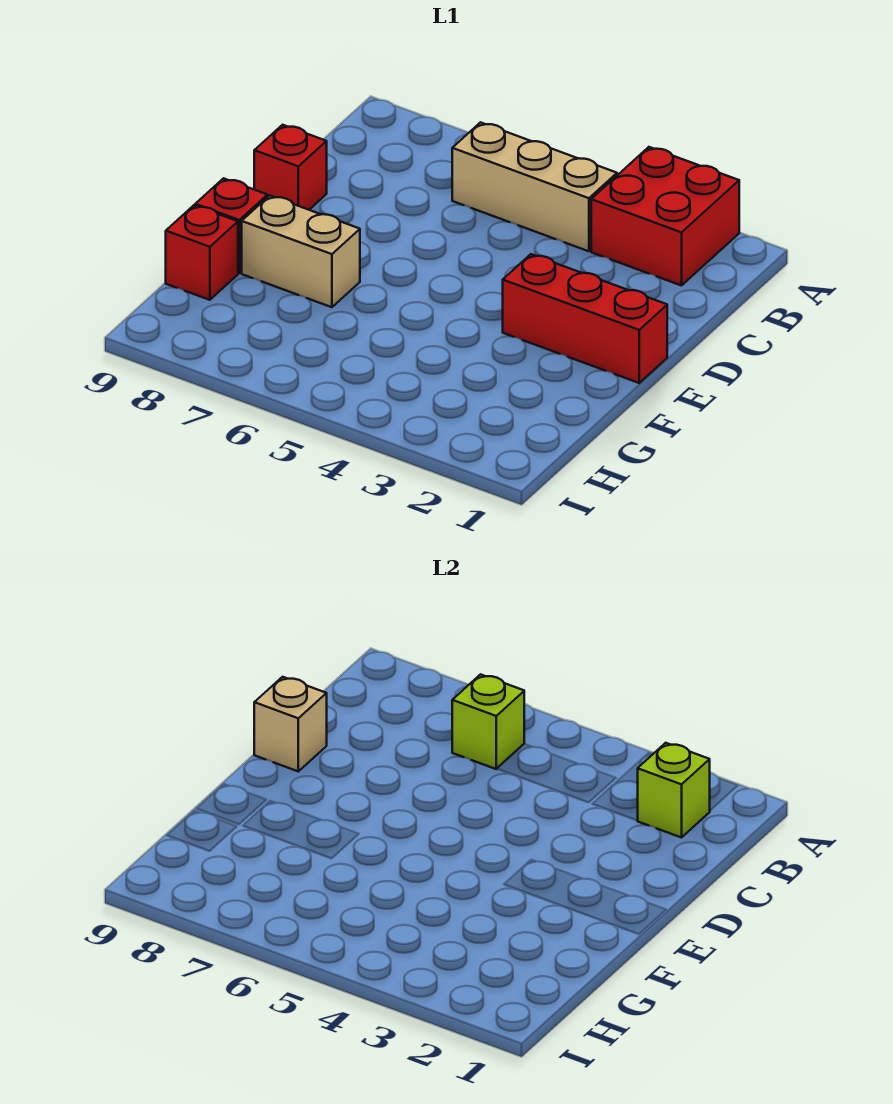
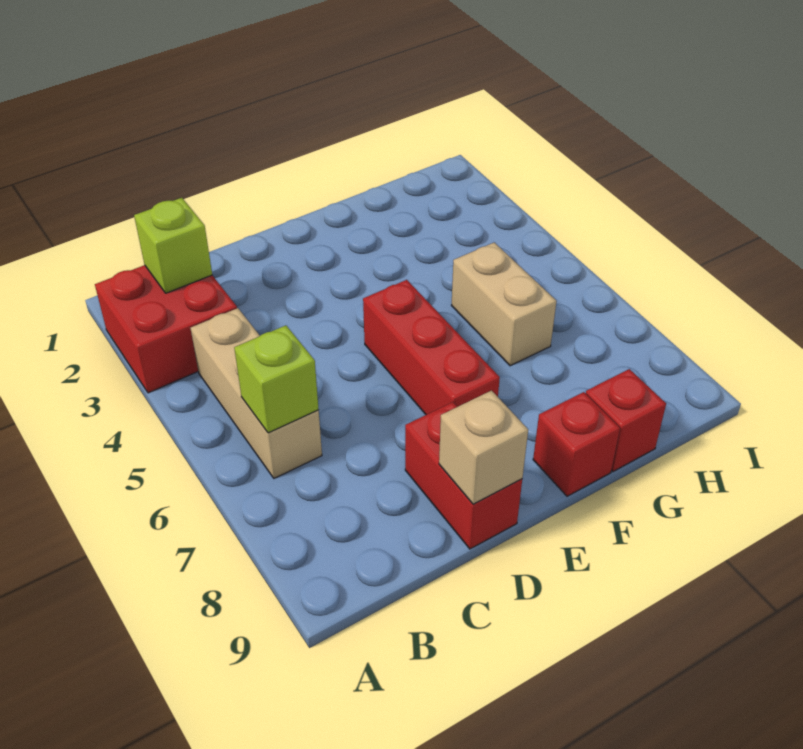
red brick D9 level 1 -> red brick D8:D9 level 1
red brick E1:E3 level 1 -> red brick E5:E7 level 1
tan brick F7:F8 level 1 -> tan brick G5:G6 level 1

